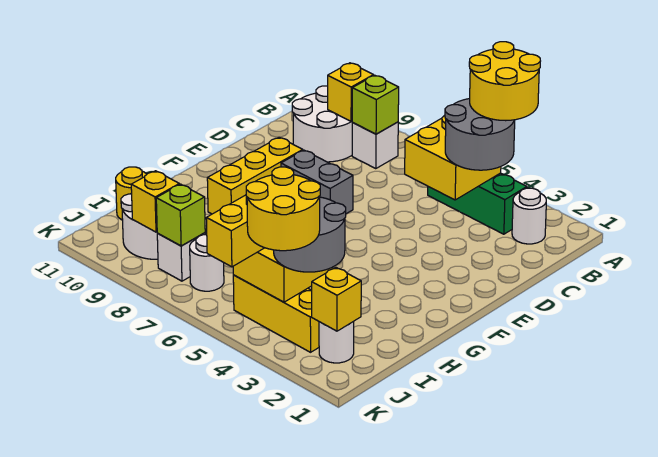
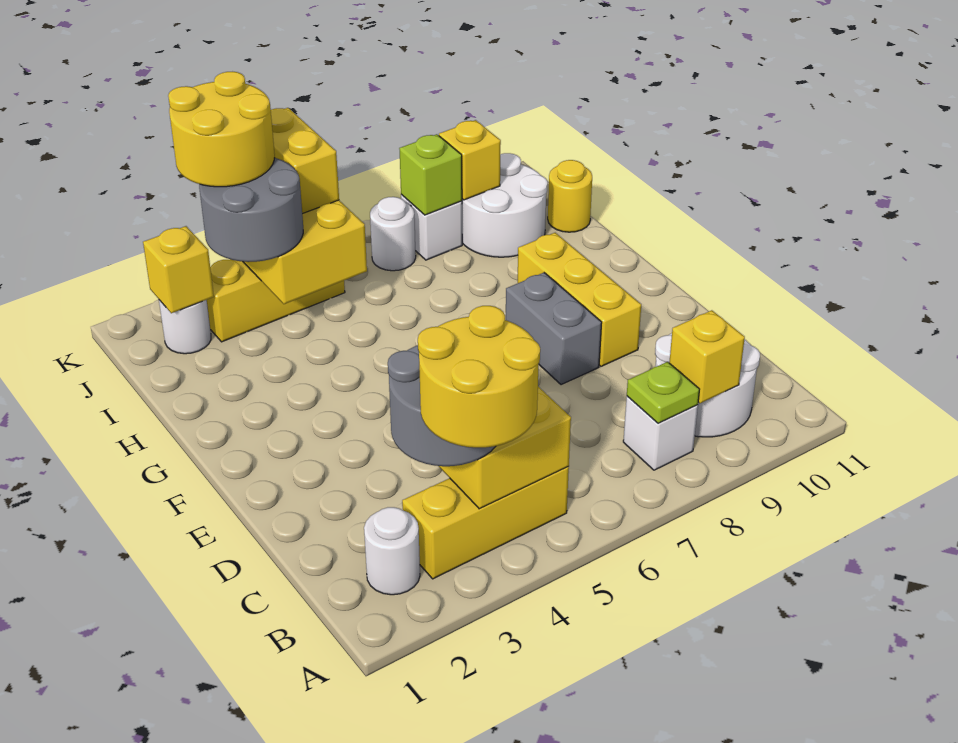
green brick B3:B5 level 1 -> yellow brick B3:B5 level 1
lime brick B8 level 2 -> lime plate B8 level 2
grey brick E7:E8 level 1 -> grey brick E8:F8 level 1

